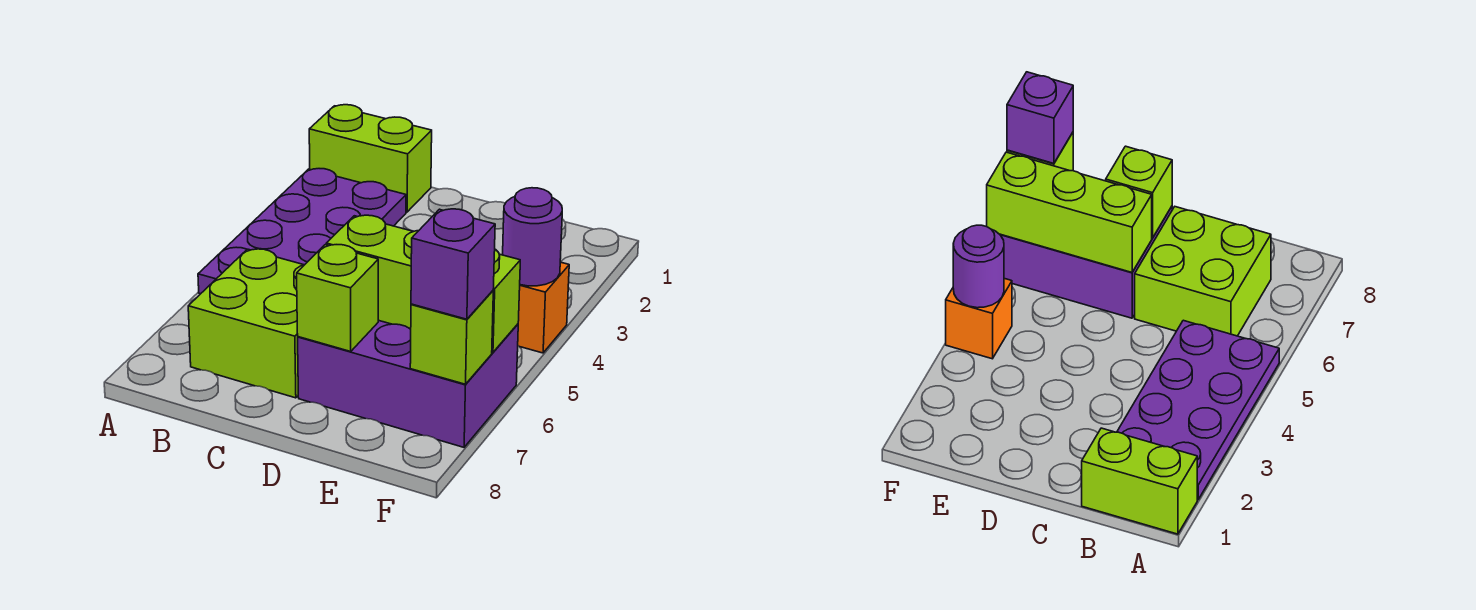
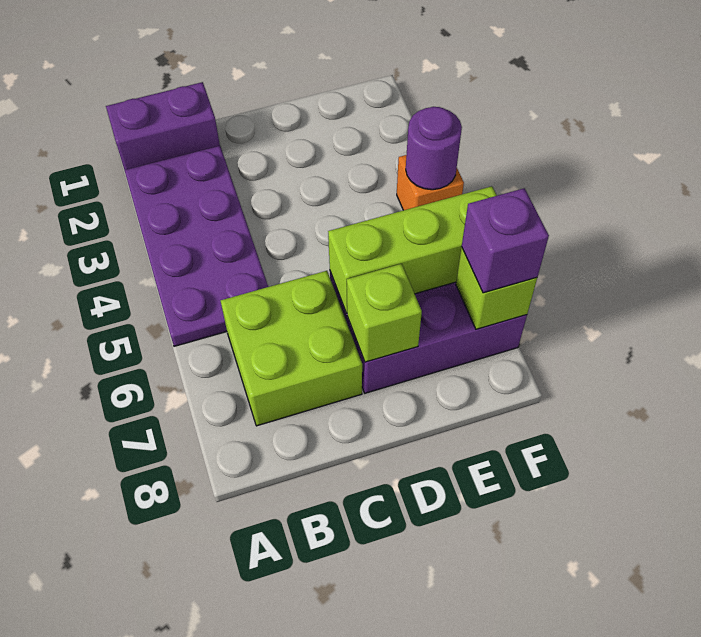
lime brick A1:B1 level 1 -> purple brick A1:B1 level 1

